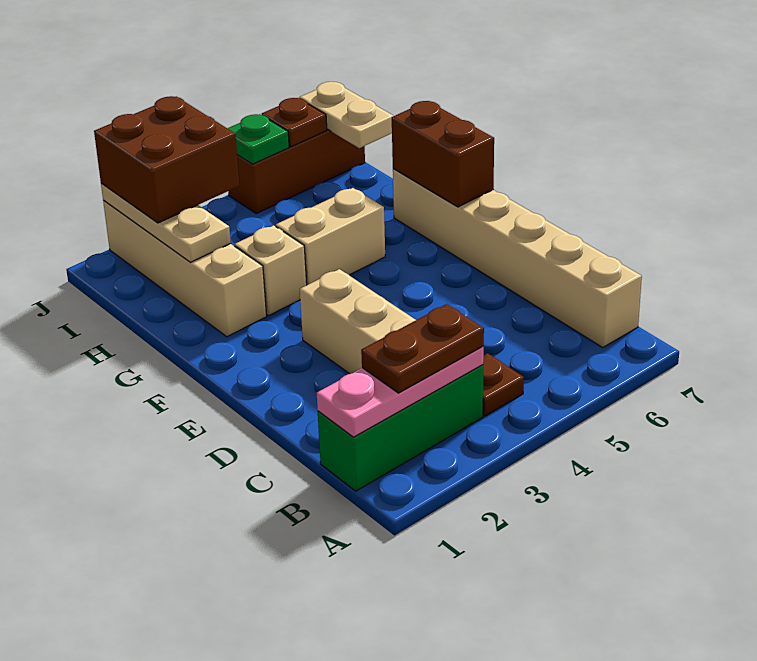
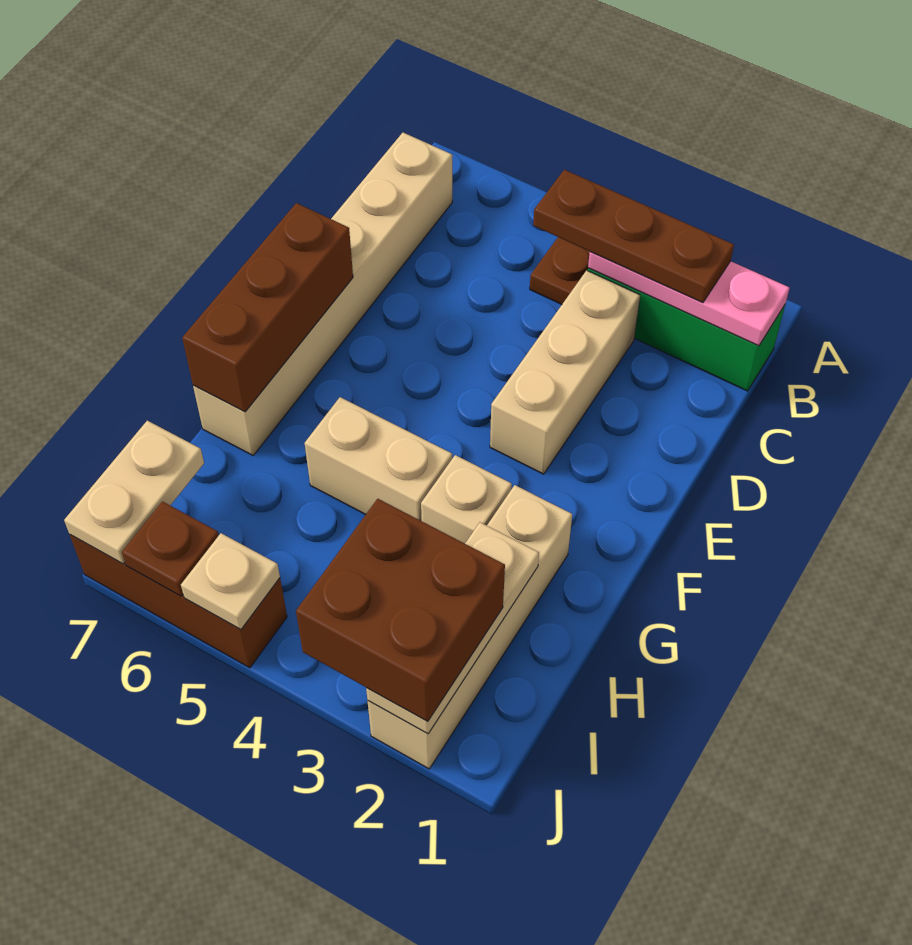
brown plate B2:B3 level 3 -> brown plate B2:B4 level 3
brown brick F7:G7 level 2 -> brown brick E7:G7 level 2
green plate J5 level 2 -> tan plate J5 level 2

